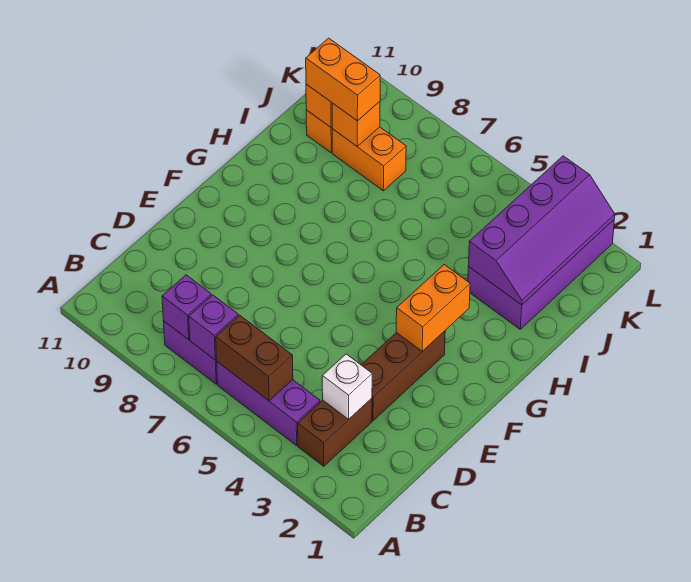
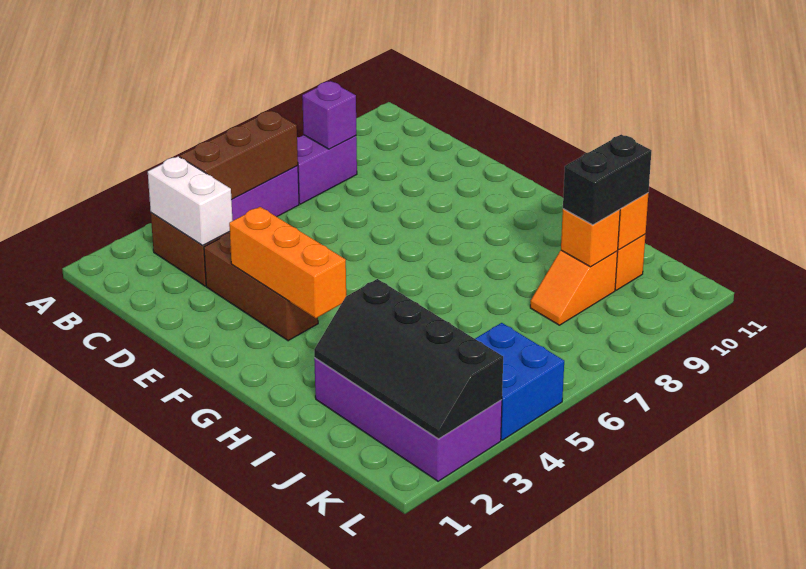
brown brick B5:B6 level 2 -> brown brick B4:B6 level 2
purple brick B7 level 2 -> none
white brick C3 level 2 -> white brick B3:C3 level 2
orange brick F3:G3 level 2 -> orange brick E3:G3 level 2
purple slope I2:L3 level 2 top 3 -> black slope I2:L3 level 2 top 3
orange brick J8:J9 level 1 -> orange slope J8:J9 level 1 top 9
orange brick J9:J10 level 3 -> black brick J9:J10 level 3
none -> blue brick K4:L5 level 1

